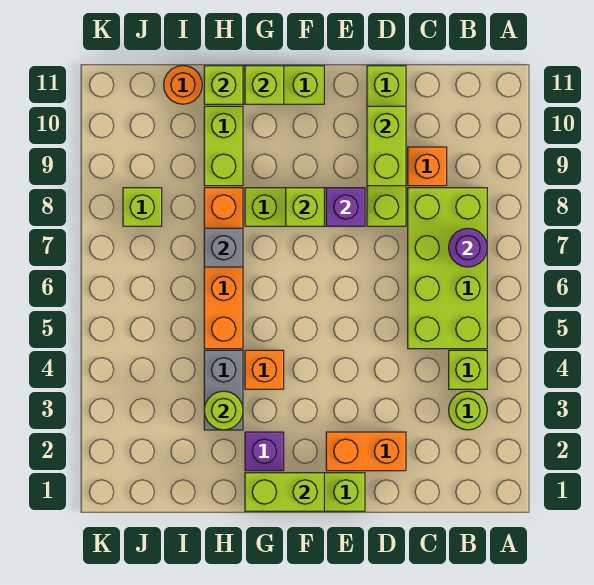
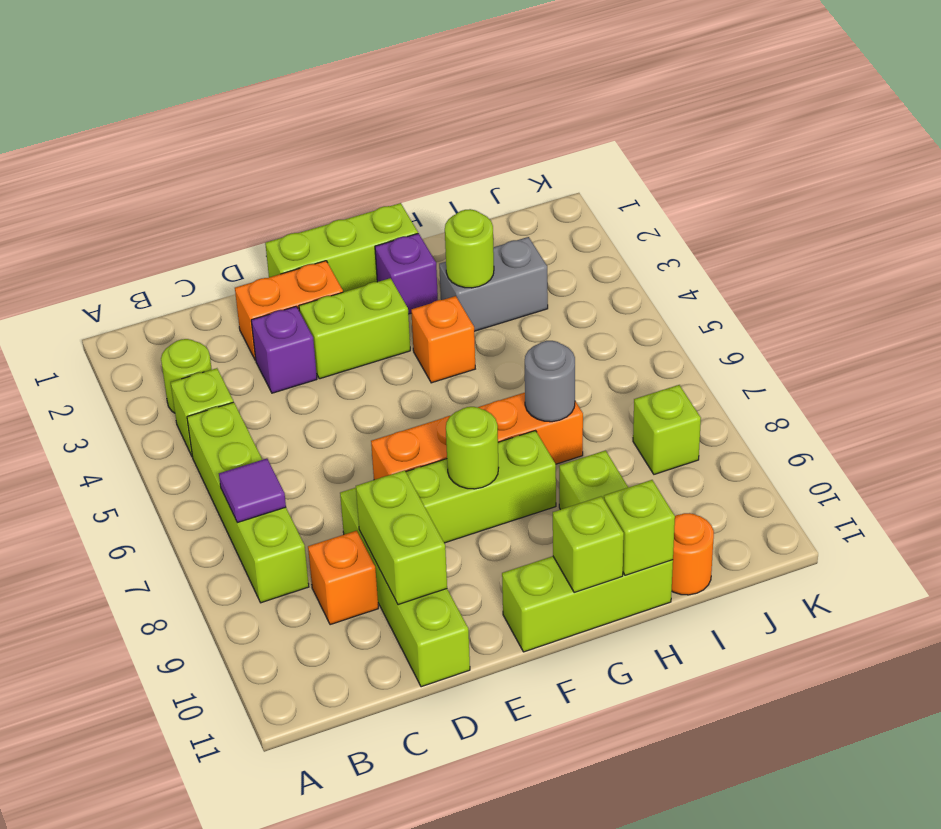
lime brick B5:C8 level 1 -> lime brick B5:B8 level 1
purple round brick B7 level 2 -> purple tile B7 level 2
purple brick E8 level 2 -> purple brick D3 level 1
lime brick F1:G1 level 2 -> lime brick E3:F3 level 1
lime brick F8 level 2 -> lime round brick F8 level 2
grey brick H3:H4 level 1 -> grey brick H3:I3 level 1
orange brick H5:H8 level 1 -> orange brick E7:H7 level 1
grey brick H7 level 2 -> grey round brick H7 level 2

